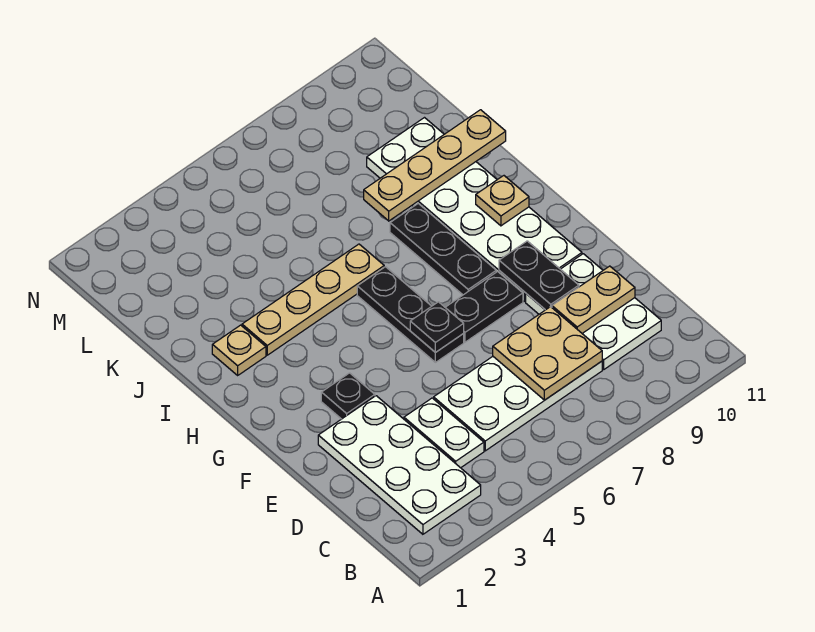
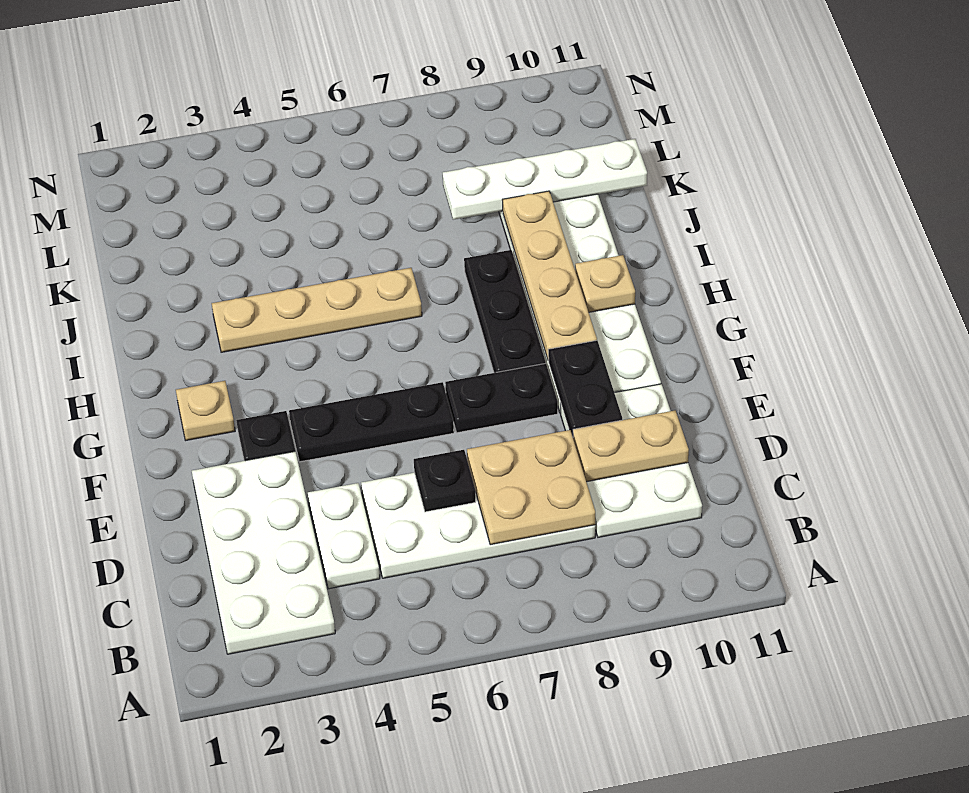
black plate F6:H6 level 1 -> black plate F4:F6 level 1
black plate F6 level 2 -> black plate D6 level 2
tan plate I2 level 1 -> tan plate G2 level 1
tan plate J8:J11 level 2 -> tan plate G9:J9 level 2
none -> white plate K8:K11 level 2

